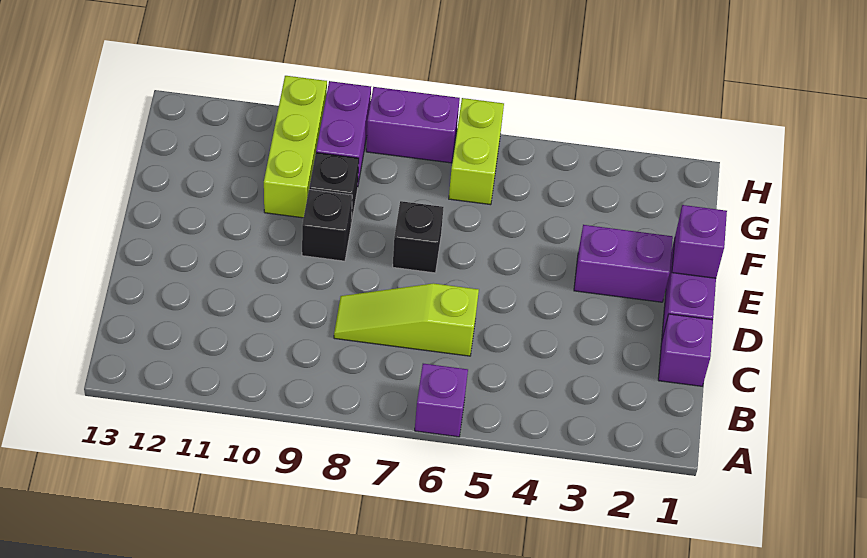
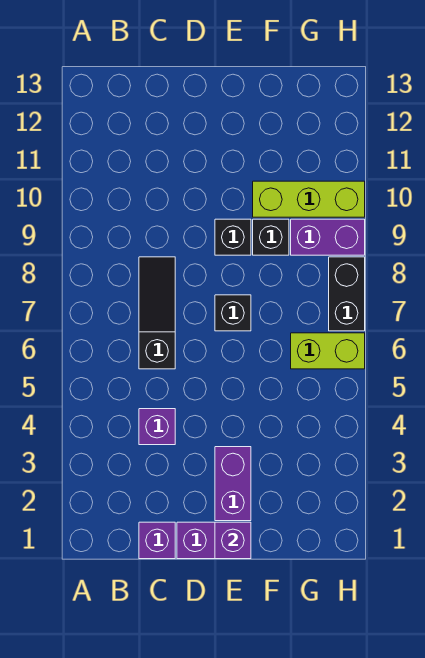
purple brick A6 level 1 -> purple brick C4 level 1
lime slope C6:C8 level 1 top 6 -> black slope C6:C8 level 1 top 6
purple brick H7:H8 level 1 -> black brick H7:H8 level 1

